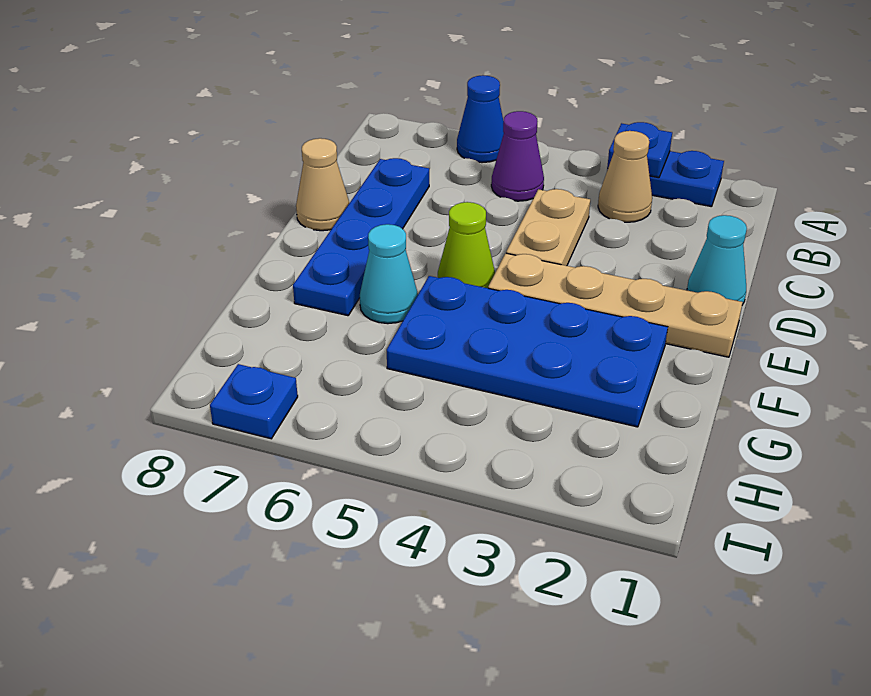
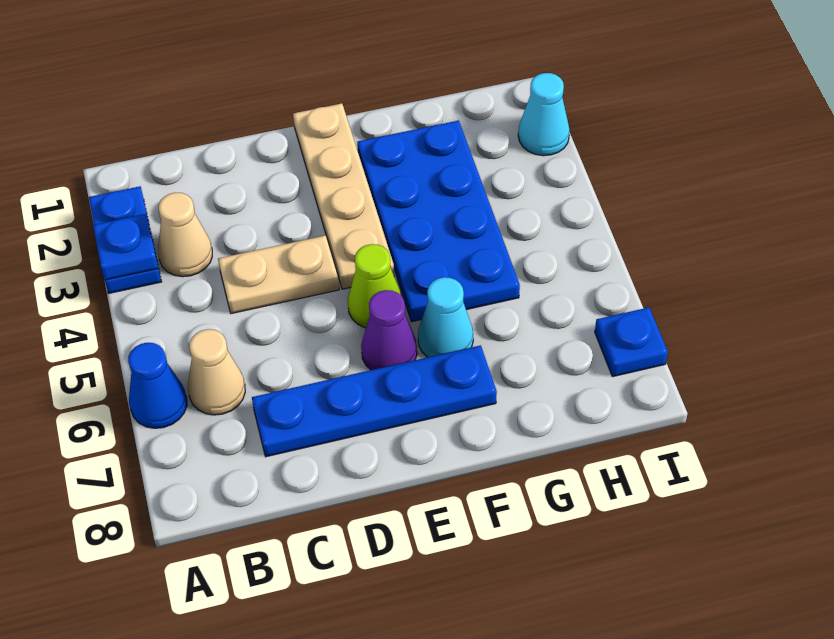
purple cone B5 level 1 -> purple cone E6 level 1
cyan cone D1 level 1 -> cyan cone I2 level 1
tan cone D8 level 1 -> tan cone B6 level 1

